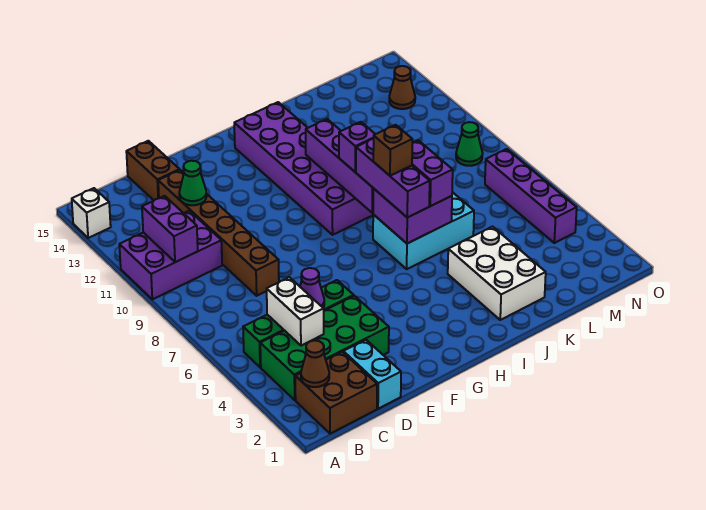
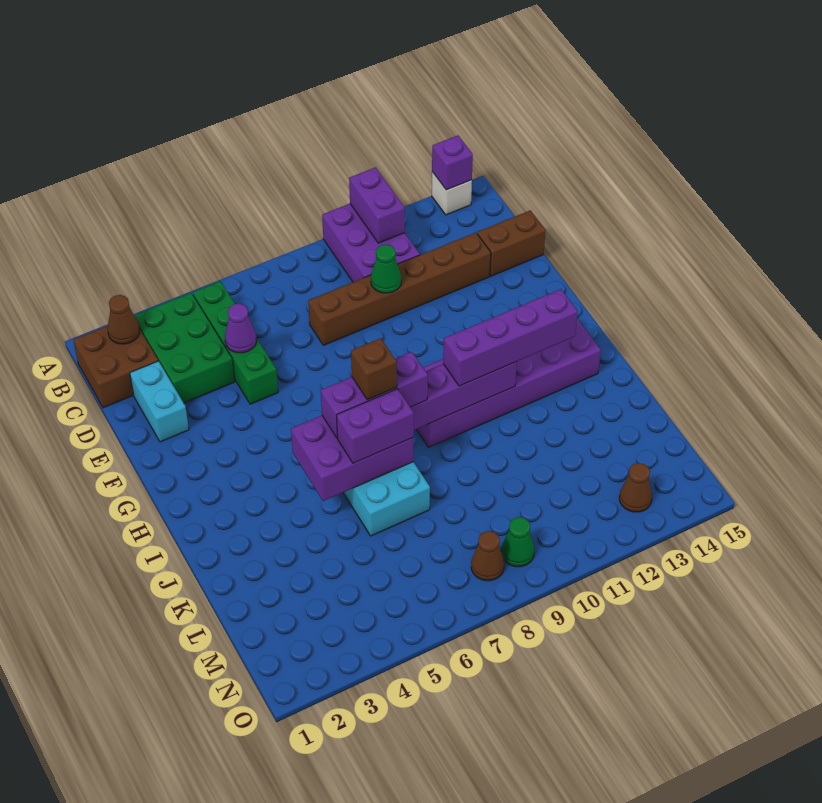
green brick B3:E4 level 1 -> green brick B3:D4 level 1
purple brick B10:B11 level 2 -> purple brick A11:B11 level 2
white brick C4:C5 level 2 -> none
cyan brick D1:D2 level 1 -> cyan brick D2:E2 level 1
green cone D12 level 2 -> green cone D10 level 2
purple brick I6:J7 level 2 -> purple brick I5:J7 level 2
purple brick I9 level 3 -> purple brick A14 level 2
white brick J2:K4 level 1 -> none
purple brick N4:N7 level 1 -> purple brick I10:I13 level 3
none -> brown cone N8 level 1

